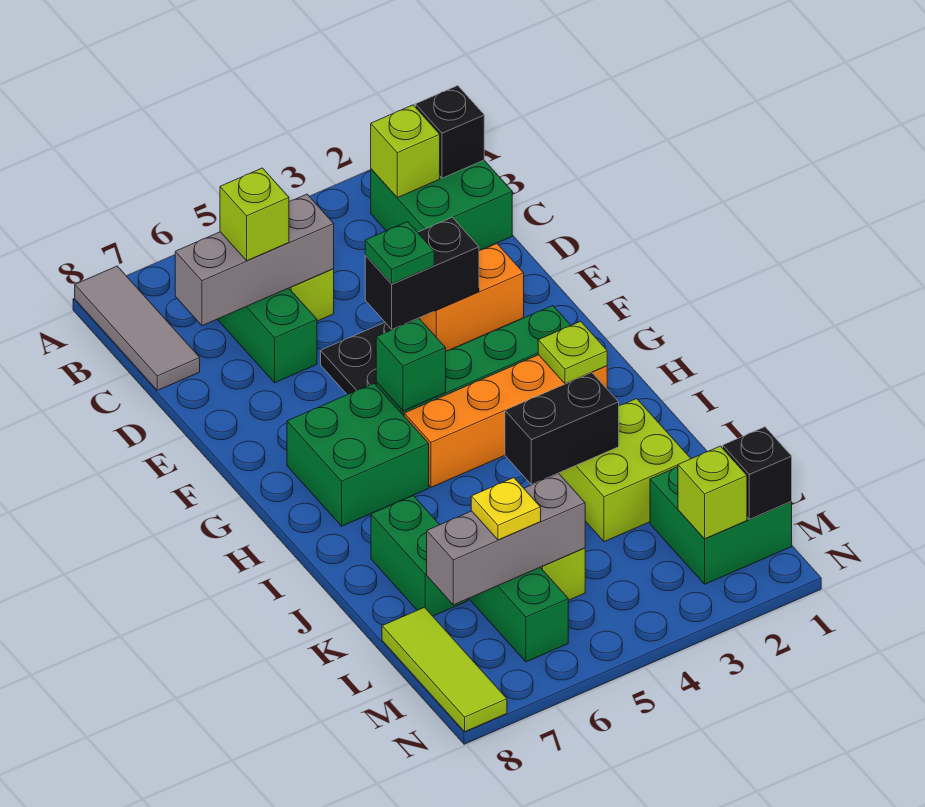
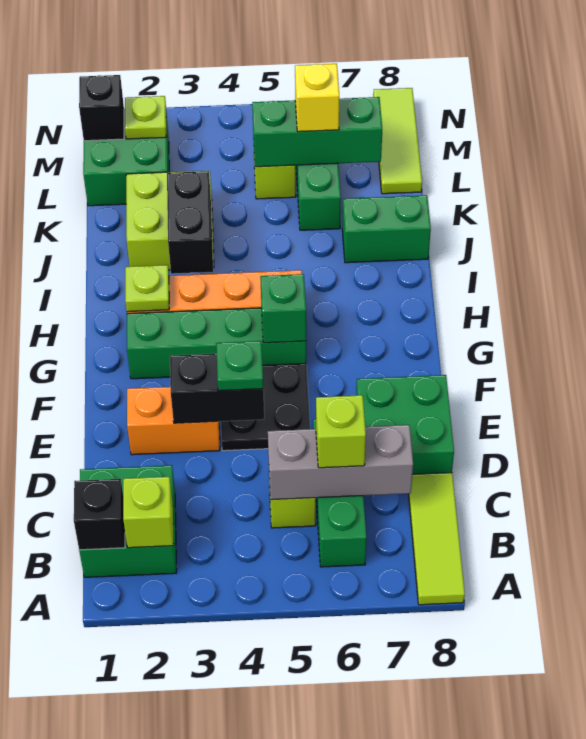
grey tile A8:C8 level 1 -> lime tile A8:C8 level 1
green brick G6:H7 level 1 -> green brick D7:E8 level 1
black brick J3:J4 level 2 -> black brick I3:J3 level 2
green brick J7:K7 level 1 -> green brick J7:J8 level 1
grey brick L5:L7 level 2 -> green brick L5:L7 level 2
yellow plate L6 level 3 -> yellow brick L6 level 3
lime brick M2 level 2 -> lime plate M2 level 2

